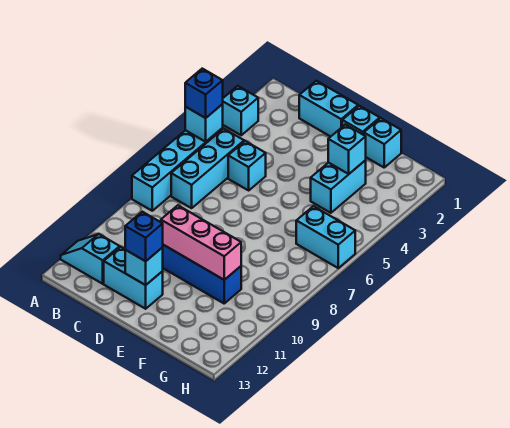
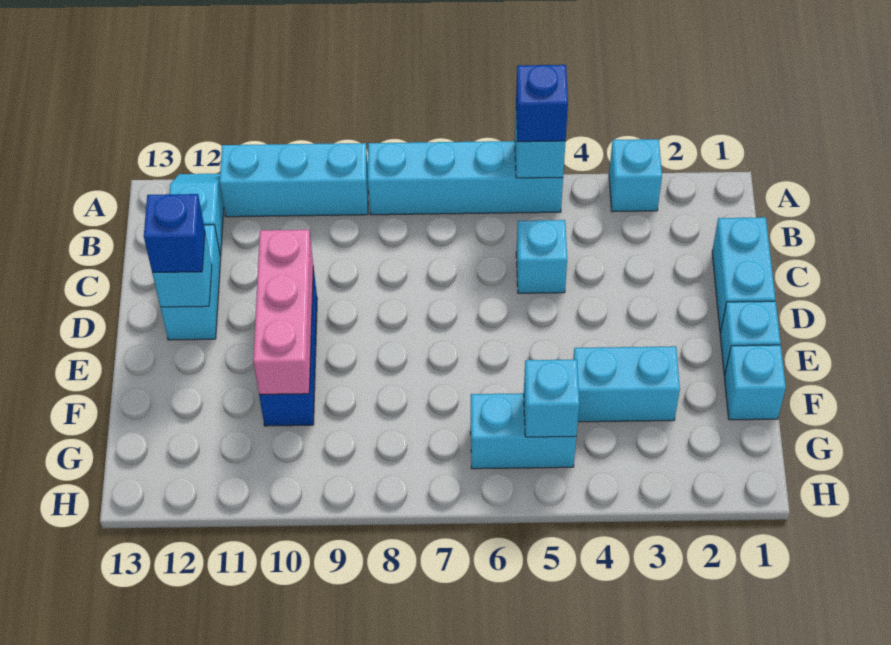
cyan brick B5:B7 level 1 -> cyan brick A9:A11 level 1
cyan brick F3 level 2 -> cyan brick G5 level 2
cyan brick G6:H6 level 1 -> cyan brick G5:G6 level 1

